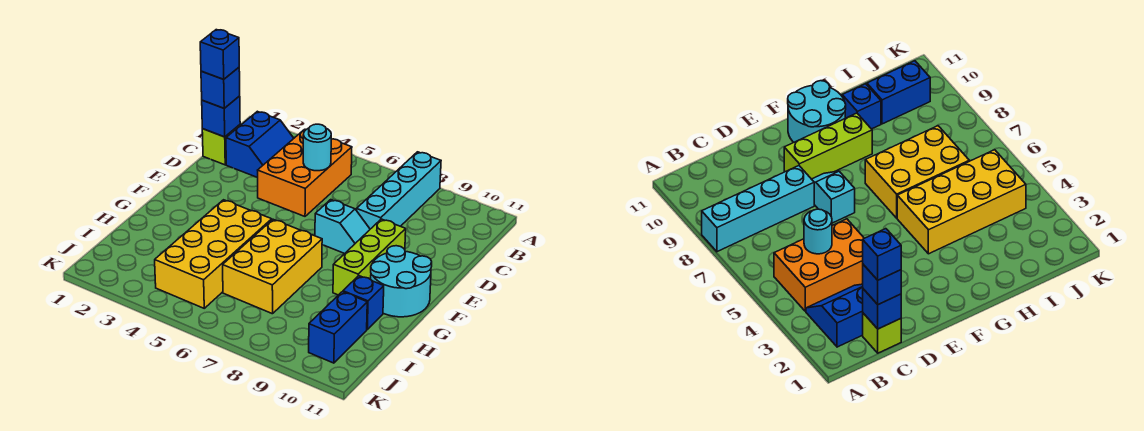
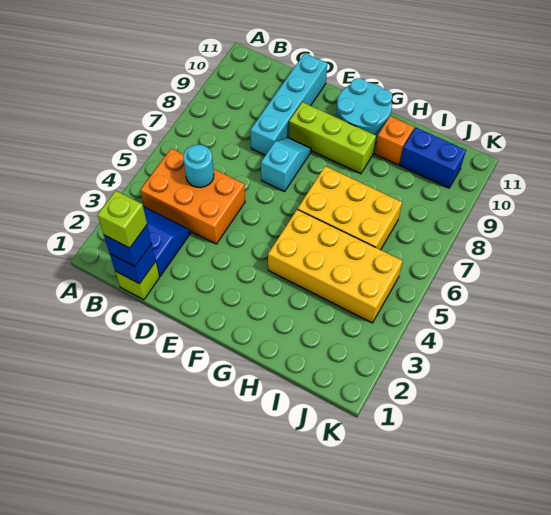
cyan brick A8:D8 level 1 -> cyan brick D8:D11 level 1
blue brick C1 level 4 -> lime brick C1 level 4
blue brick H10 level 1 -> orange brick H10 level 1

